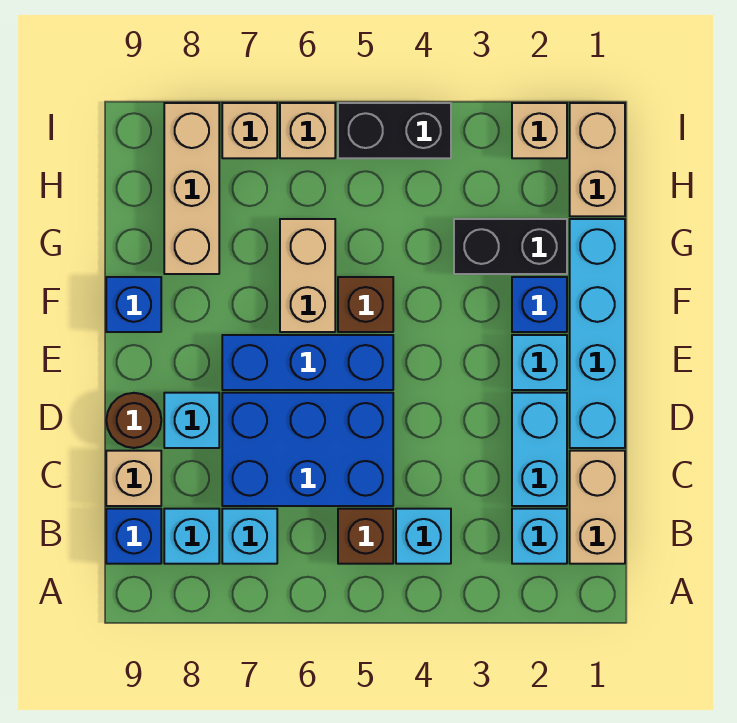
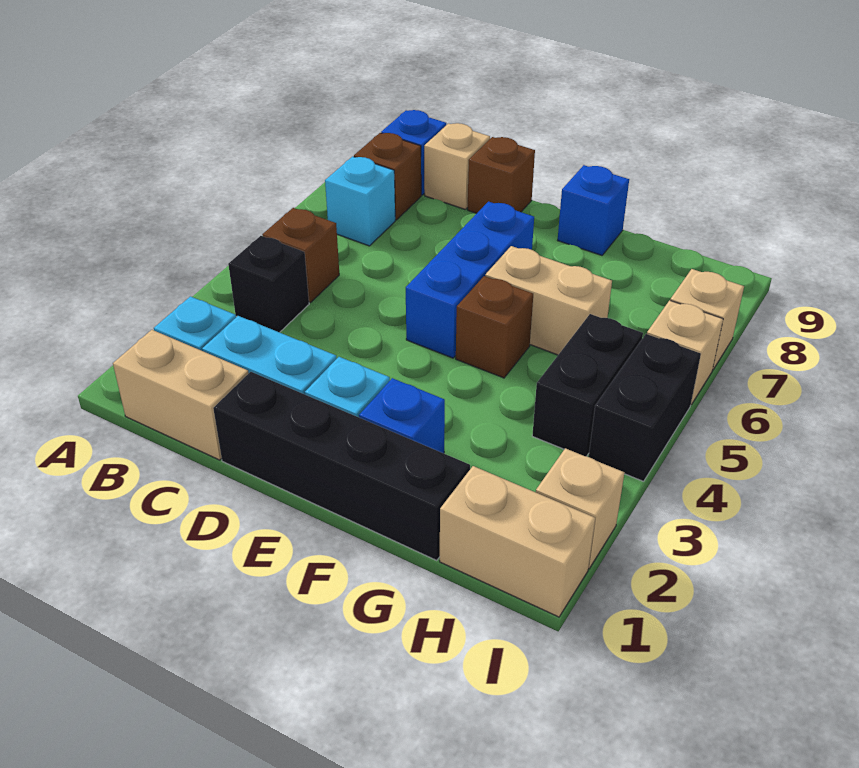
cyan brick B4 level 1 -> black brick B4 level 1
cyan brick B8 level 1 -> brown brick B8 level 1
blue brick C5:D7 level 1 -> none
cyan brick D1:G1 level 1 -> black brick D1:G1 level 1
cyan brick D8 level 1 -> none
brown round brick D9 level 1 -> brown brick D9 level 1
black brick G2:G3 level 1 -> black brick H4:H5 level 1
tan brick G8:I8 level 1 -> none

